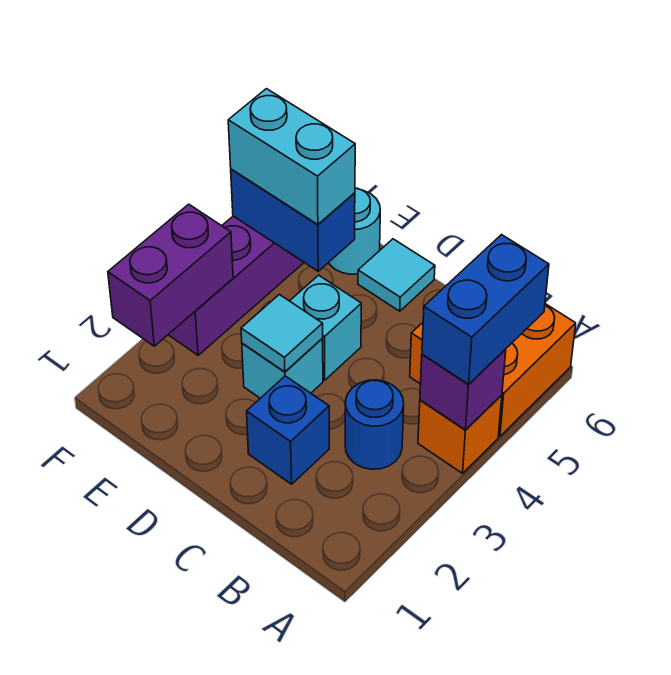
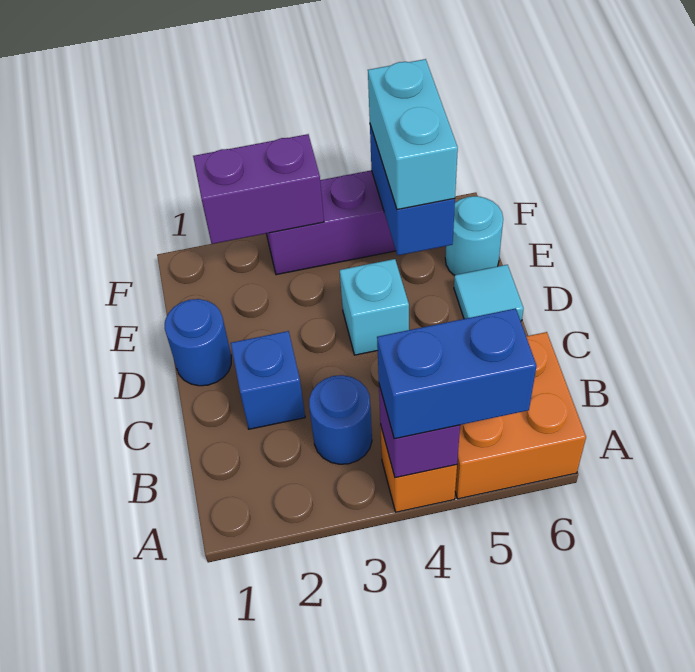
none -> blue round brick D1 level 1
cyan brick D3 level 1 -> none
cyan tile D3 level 2 -> none

